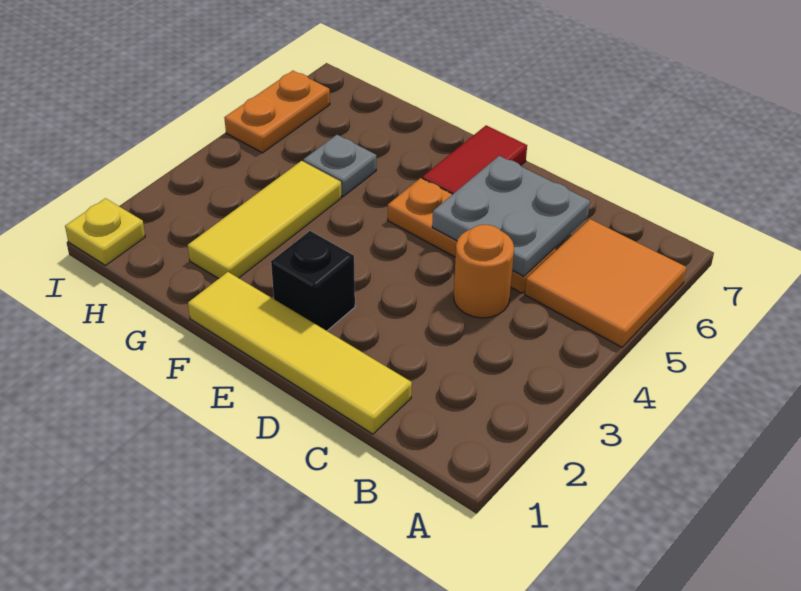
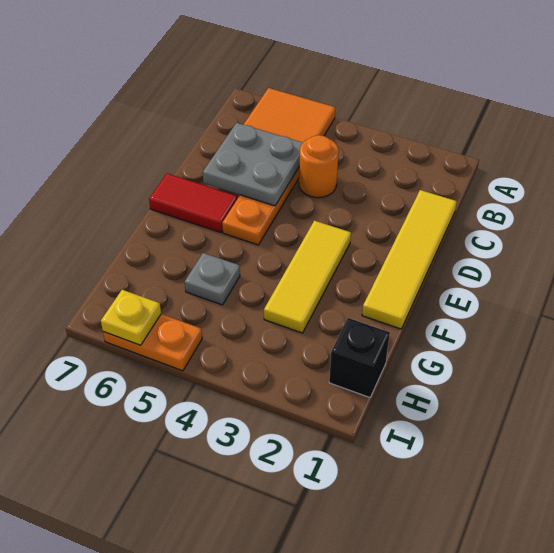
black brick E2 level 1 -> black brick H1 level 1
yellow tile G2:G4 level 1 -> yellow tile E3:G3 level 1
yellow plate I1 level 1 -> yellow plate I6 level 2

